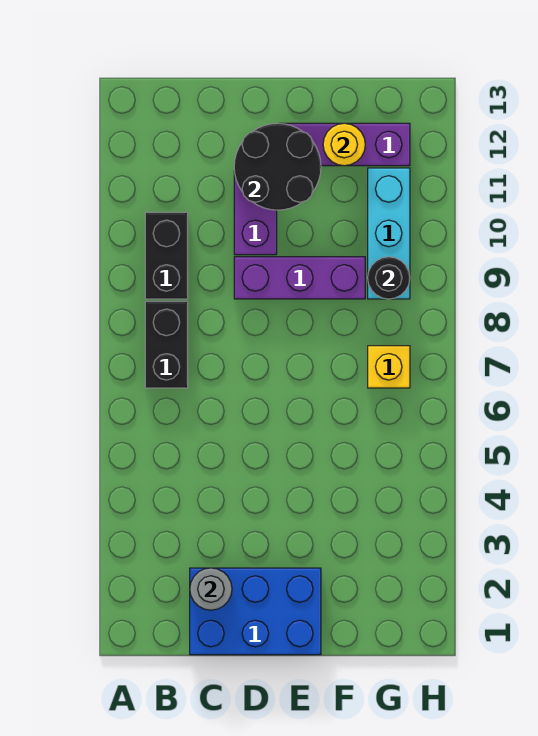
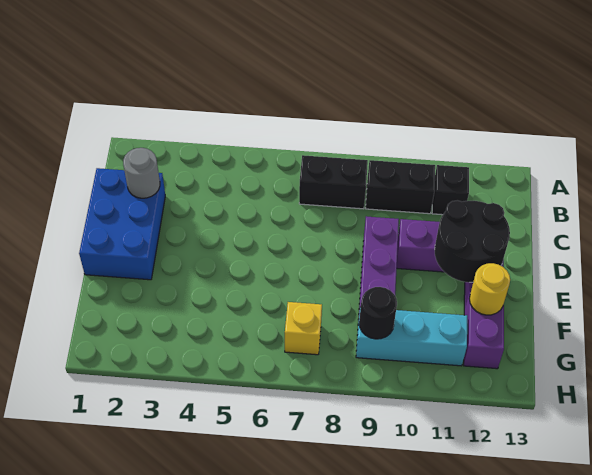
none -> black brick B11 level 1

